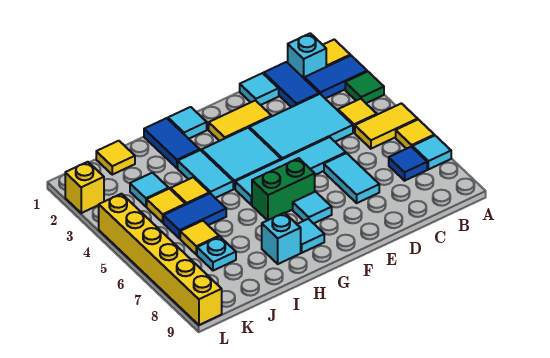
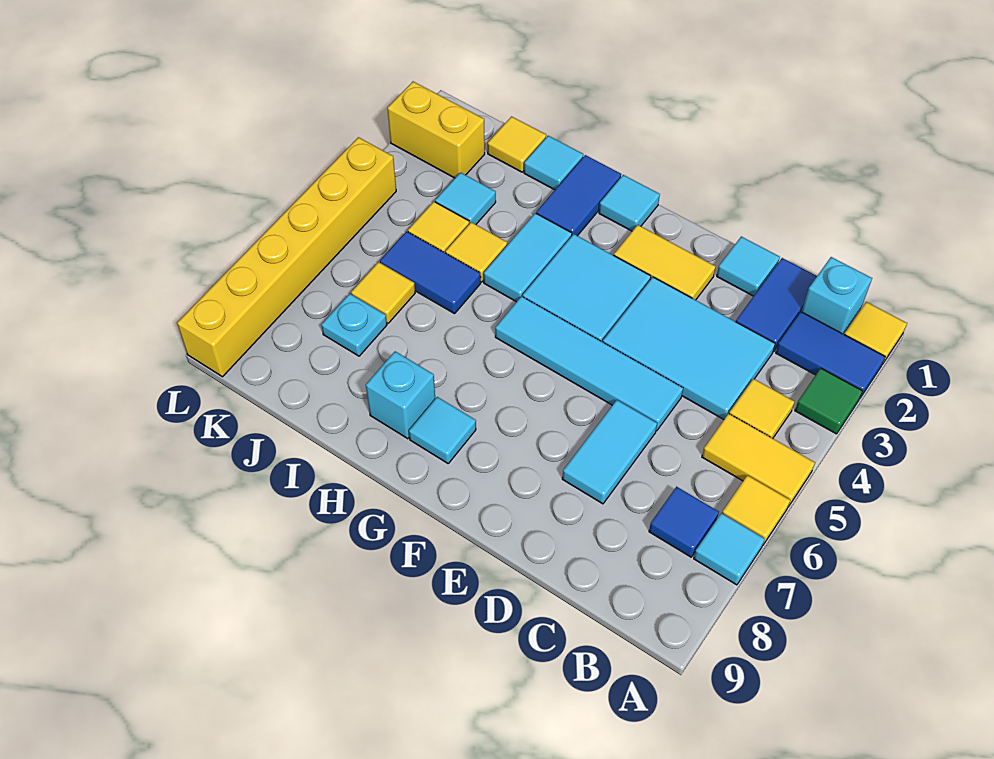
green brick F6:G6 level 1 -> none
cyan tile F7 level 1 -> cyan tile I1 level 1
yellow brick L2 level 1 -> yellow brick K2:L2 level 1

